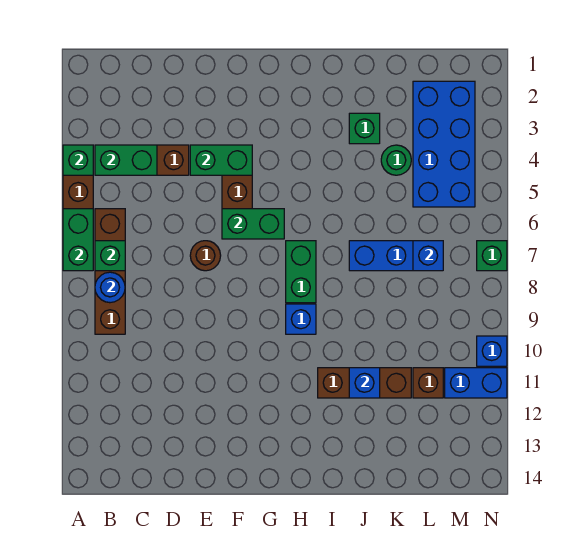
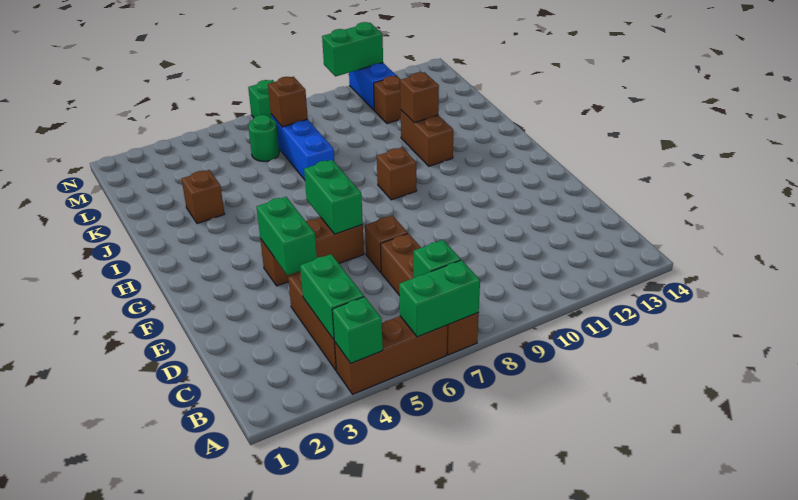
brown brick B6:B9 level 1 -> brown brick A7:D7 level 1
blue round brick B8 level 2 -> none
brown round brick E7 level 1 -> brown brick E7 level 1
green brick H7:H8 level 1 -> green brick N10:N11 level 2
blue brick H9 level 1 -> brown brick H9 level 1
brown brick I11:K11 level 1 -> brown brick I11:J11 level 1
green brick J3 level 1 -> brown brick J3 level 1
blue brick J11 level 2 -> brown brick J11 level 2
green round brick K4 level 1 -> green round brick L6 level 1
blue brick L2:M5 level 1 -> none
blue brick L7 level 2 -> brown brick L7 level 2
blue brick N10 level 1 -> none

